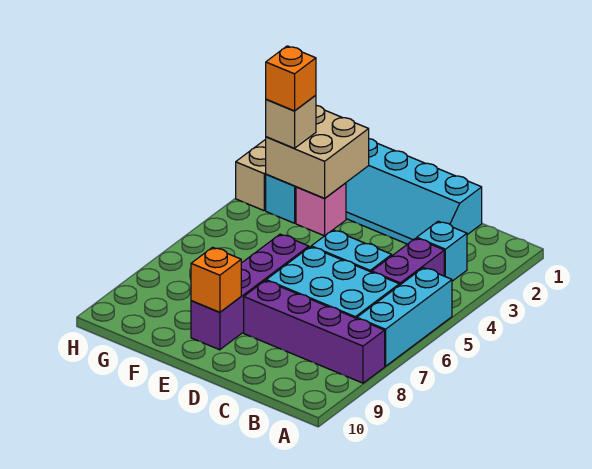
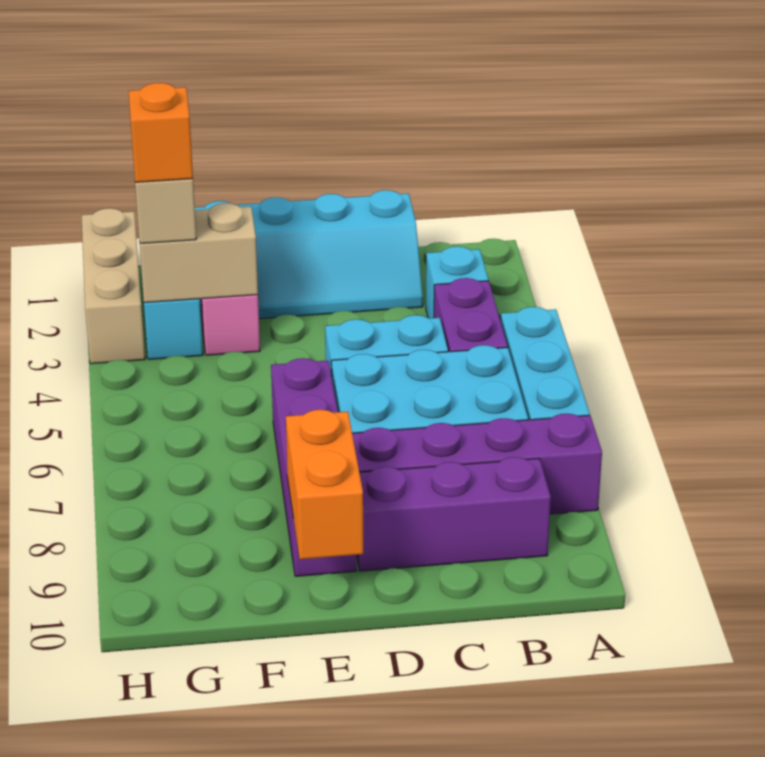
none -> purple brick B9:D9 level 1
orange brick E9 level 2 -> orange brick E9:E10 level 2
tan brick F2:G3 level 2 -> tan brick F3:G3 level 2

